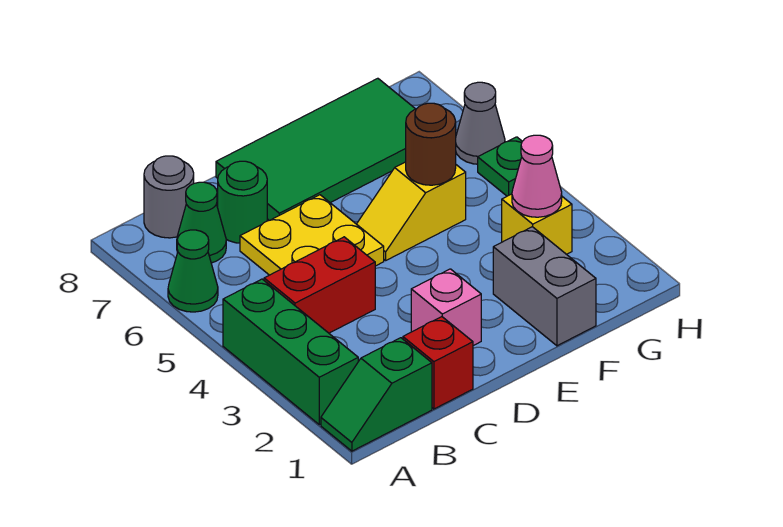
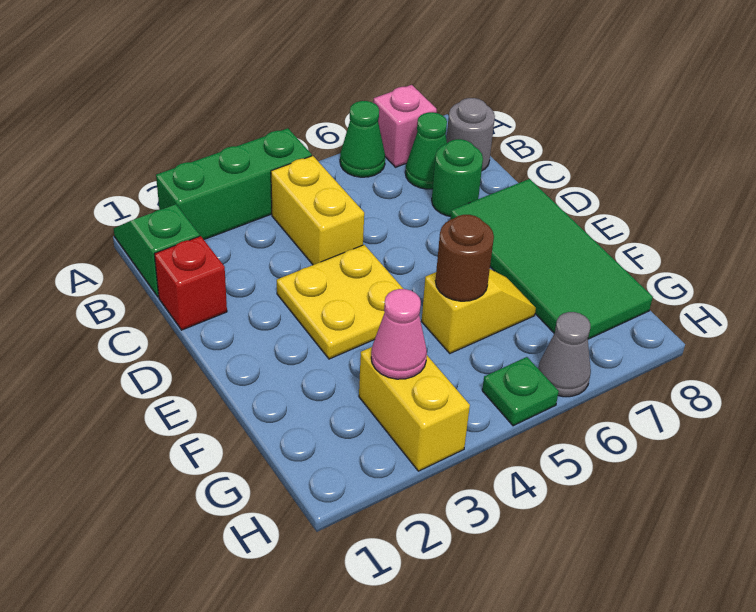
red brick B4:C4 level 1 -> yellow brick B4:C4 level 1
yellow plate C5:D6 level 1 -> yellow plate D3:E4 level 1
pink brick D2 level 1 -> pink brick A7 level 1
yellow slope E5:F5 level 1 top F -> yellow slope F5:F6 level 1 top 5
grey brick F1:F2 level 1 -> none
yellow brick G3 level 1 -> yellow brick G3:H3 level 1

